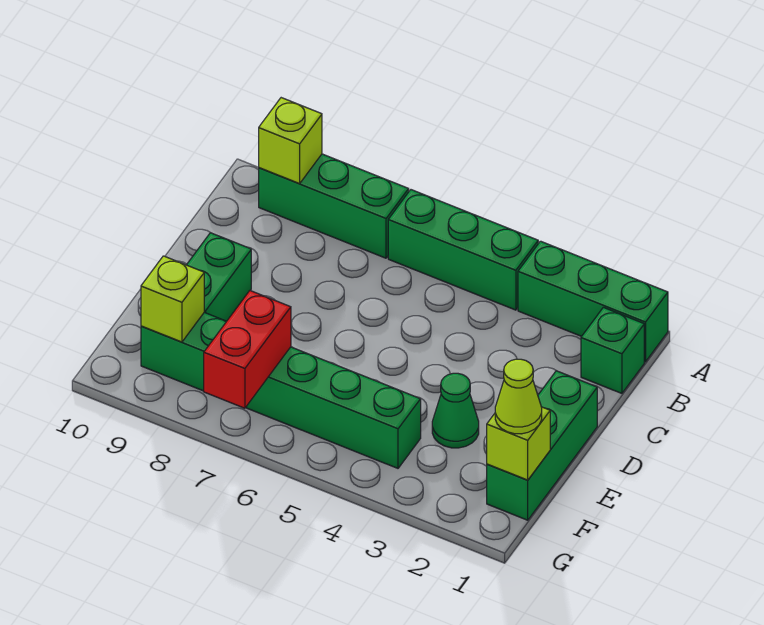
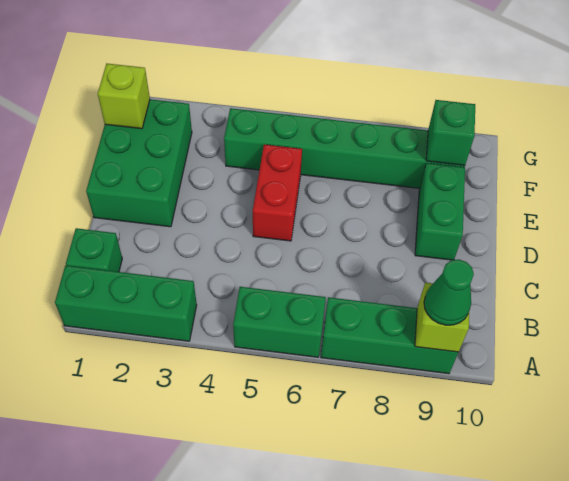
green brick A4:A6 level 1 -> green brick A5:A6 level 1
green brick D1:F1 level 1 -> green brick D1:F2 level 1
green cone E3 level 1 -> green cone A9 level 3
lime cone F1 level 3 -> none
red brick F7:G7 level 2 -> red brick D5:E5 level 1
lime brick F9 level 2 -> green brick F9 level 2

